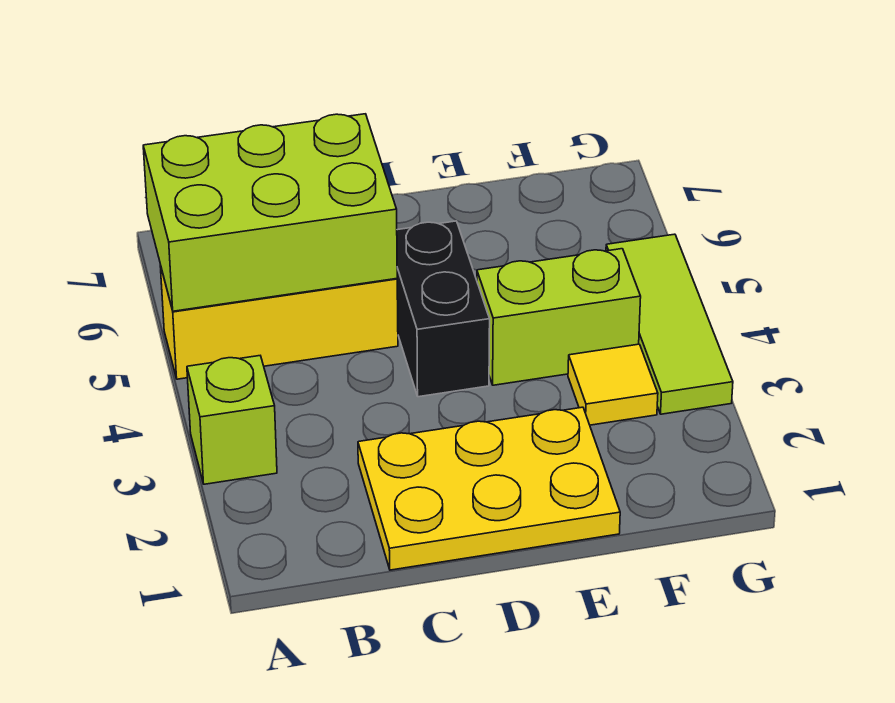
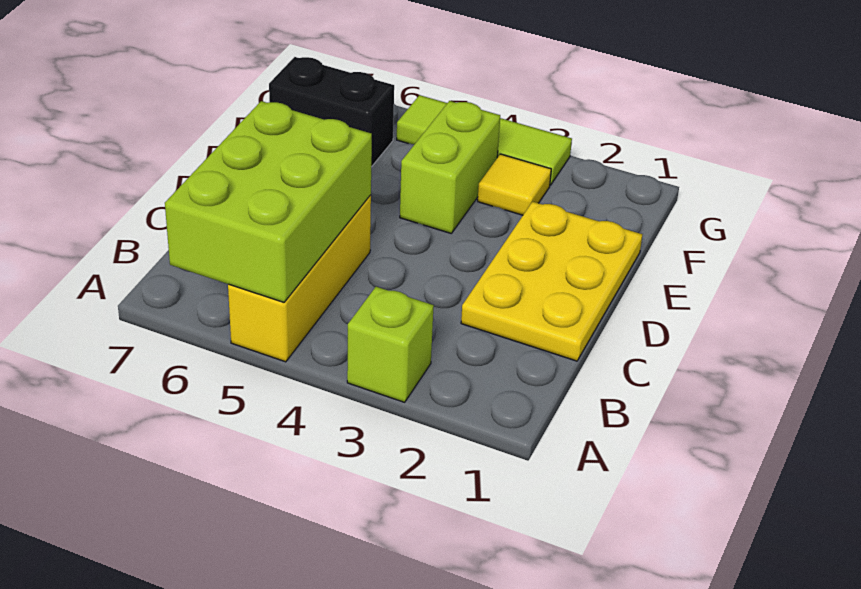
black brick D4:D5 level 1 -> black brick F6:F7 level 1

